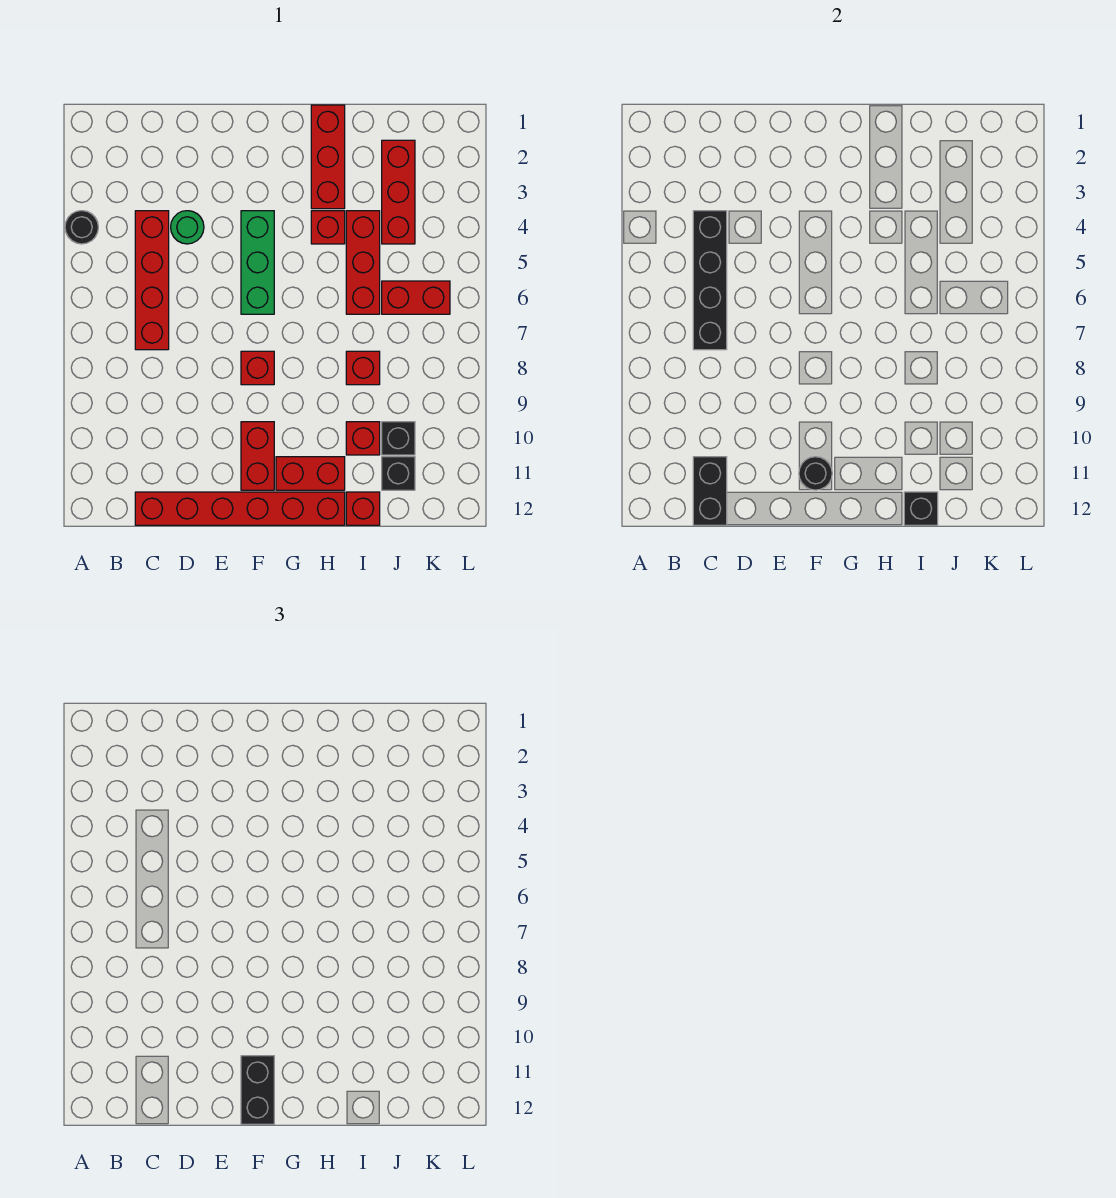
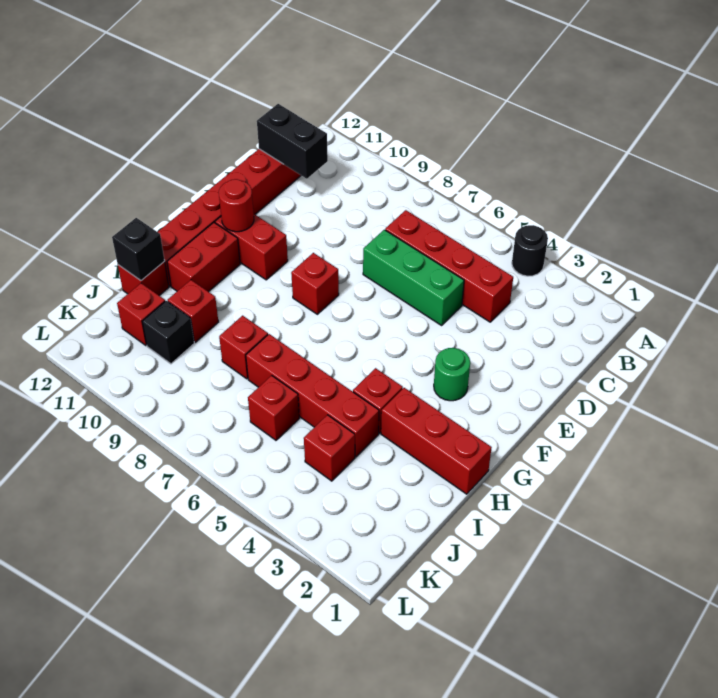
black brick C4:C7 level 2 -> none
green round brick D4 level 1 -> green round brick F3 level 1
green brick F4:F6 level 1 -> green brick D5:D7 level 1
black round brick F11 level 2 -> red round brick F11 level 2
black brick F11:F12 level 3 -> none
red brick I4:I6 level 1 -> red brick I4:I7 level 1
red brick J2:J4 level 1 -> red brick J4 level 1
red brick J6:K6 level 1 -> red brick J6 level 1
black brick J11 level 1 -> red brick J11 level 1

